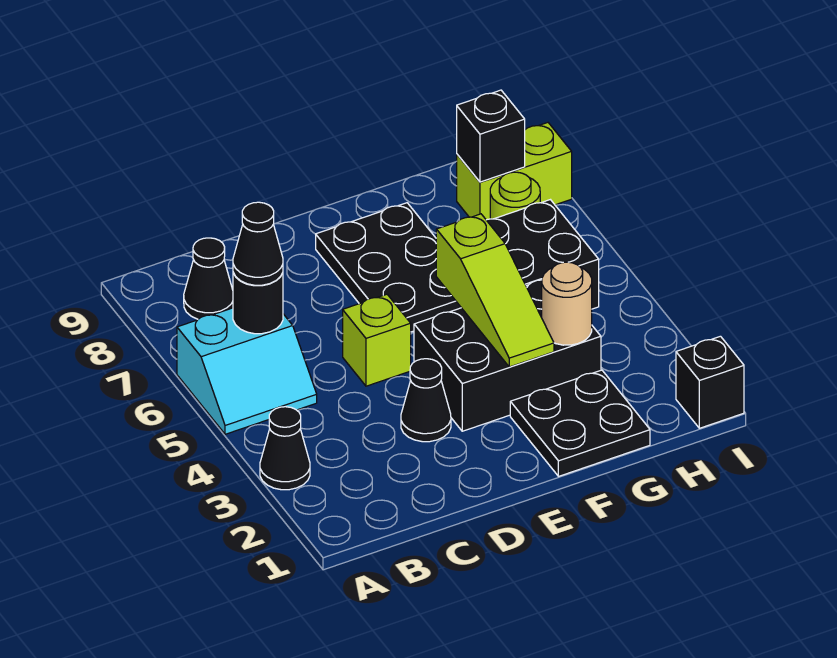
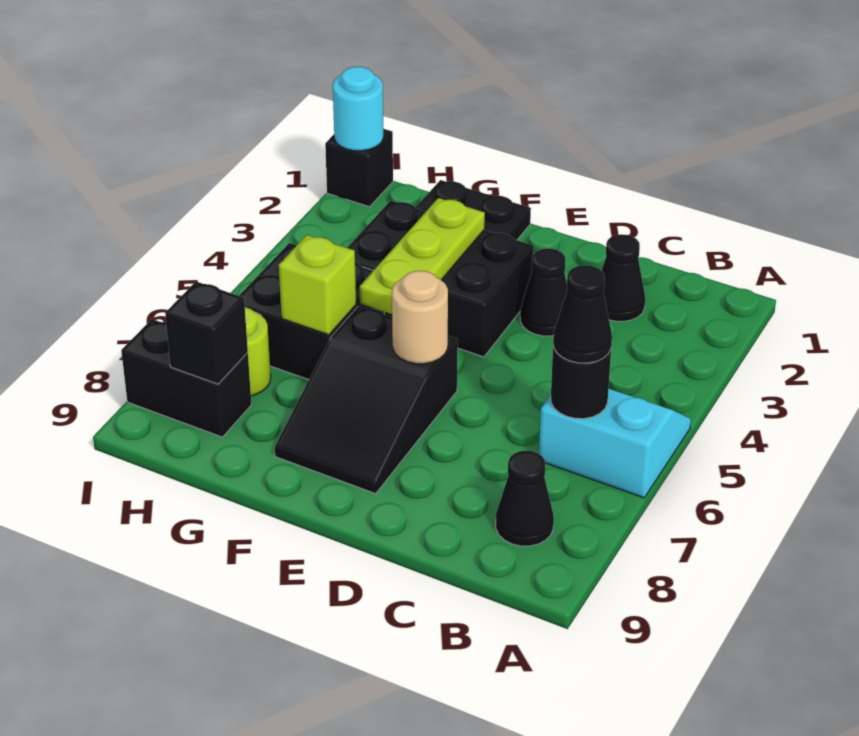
black cone A3 level 1 -> black cone C2 level 1
lime brick D5 level 1 -> lime brick G6 level 2
black plate E6:F8 level 1 -> black slope E6:F8 level 1 top 6
lime slope F3:F5 level 2 top 5 -> lime plate F3:F5 level 2
tan round brick G3 level 2 -> tan round brick E6 level 2
lime brick H8:I8 level 1 -> black brick H8:I8 level 1
none -> cyan round brick I1 level 2

